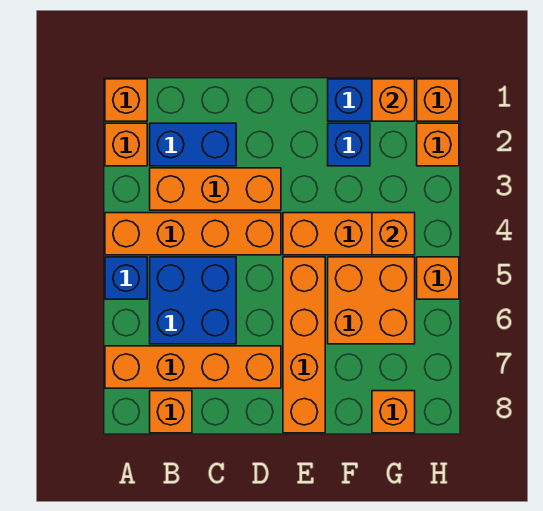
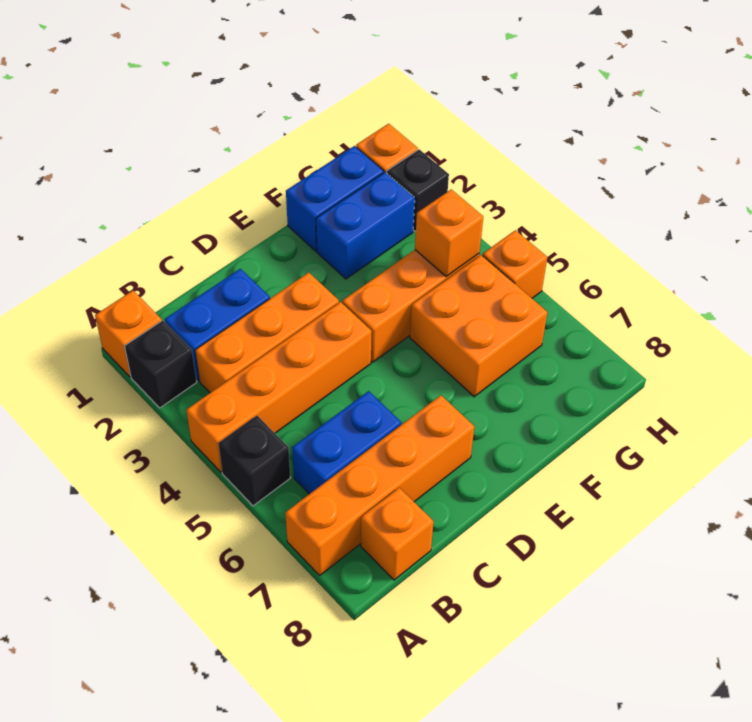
orange brick A2 level 1 -> black brick A2 level 1
blue brick A5 level 1 -> black brick A5 level 1
blue brick B5:C6 level 1 -> blue brick B6:C6 level 1
orange brick E5:E8 level 1 -> none
blue brick F2 level 1 -> blue brick F2:G2 level 1
orange brick G1 level 2 -> none
orange brick G8 level 1 -> none
orange brick H2 level 1 -> black brick H2 level 1

